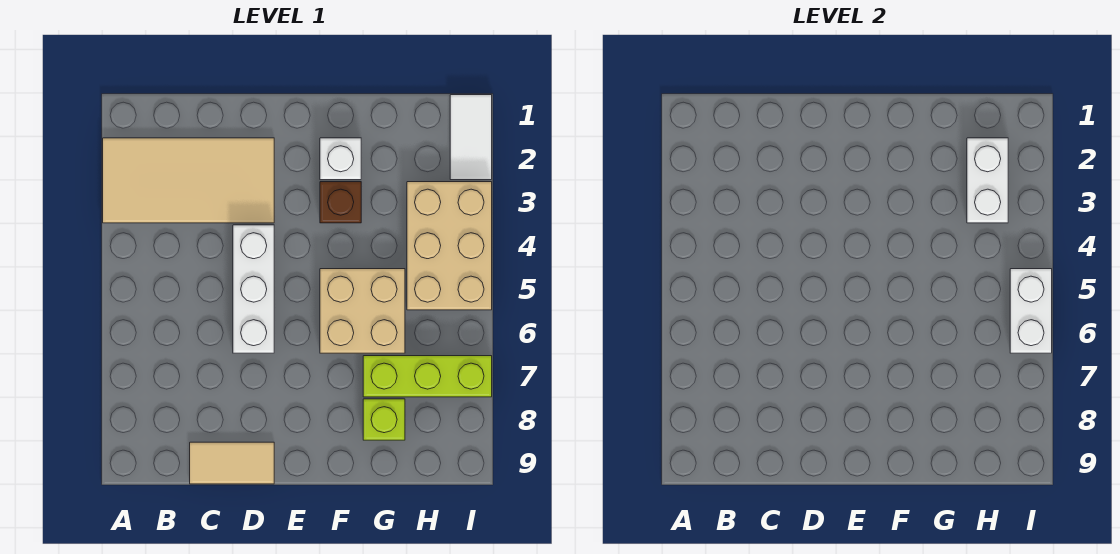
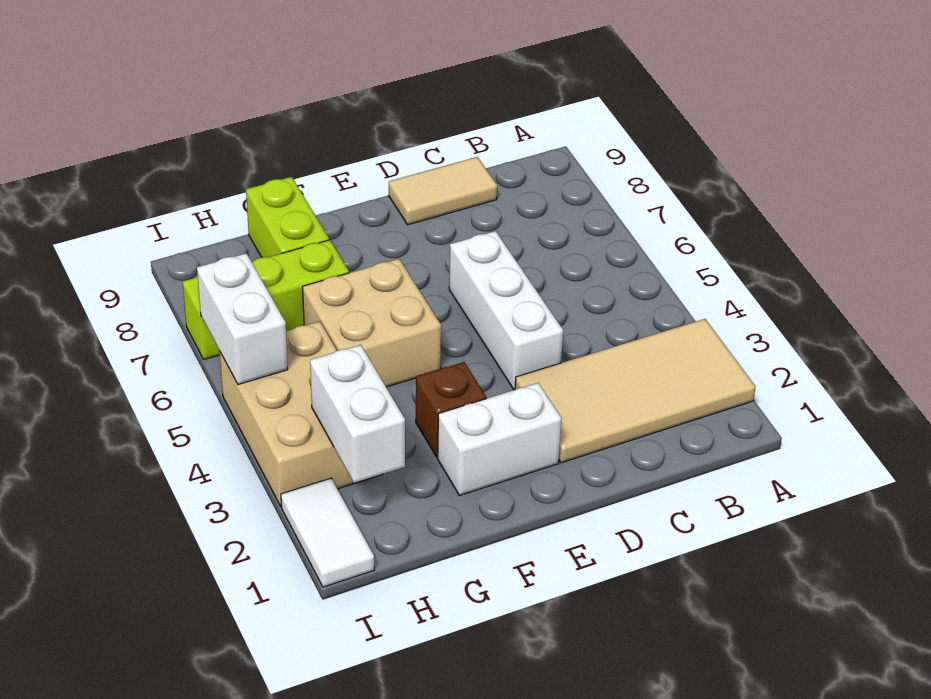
white brick F2 level 1 -> white brick E2:F2 level 1
lime brick G8 level 1 -> lime brick G8:G9 level 1

